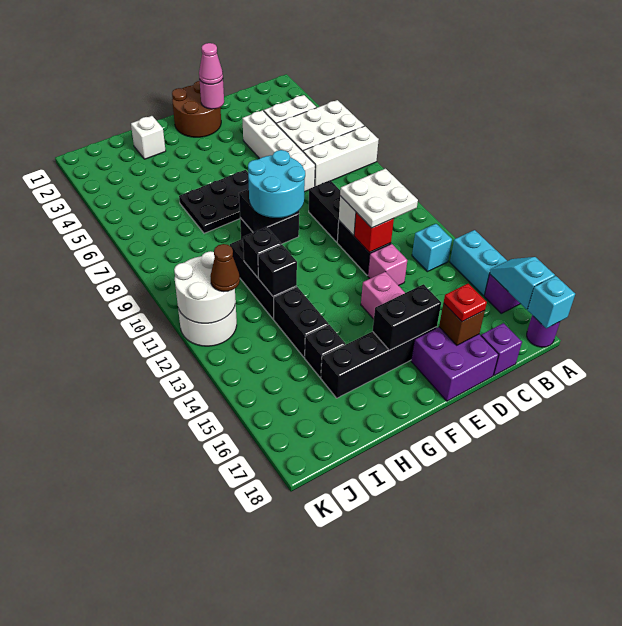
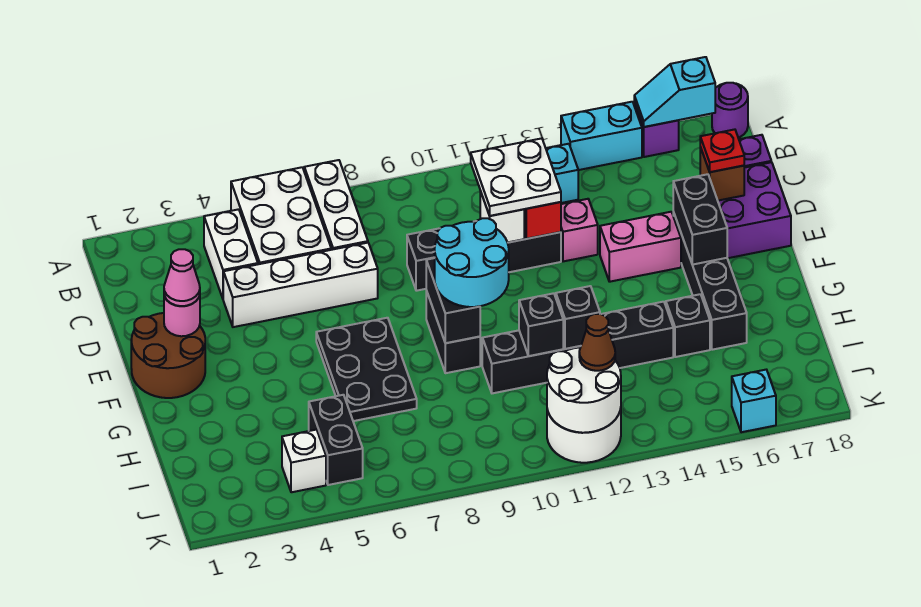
cyan brick A18 level 2 -> cyan brick K16 level 1
white brick H2 level 1 -> white brick J4 level 1
none -> black brick I5:J5 level 1

